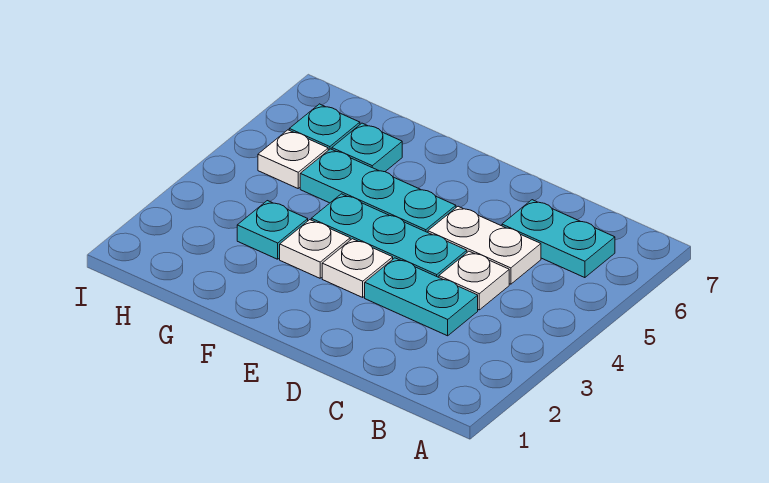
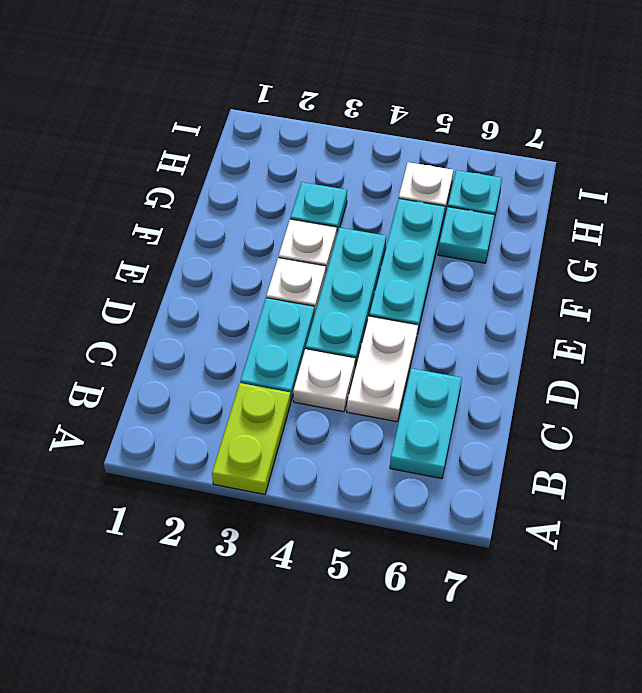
none -> lime plate A3:B3 level 1

